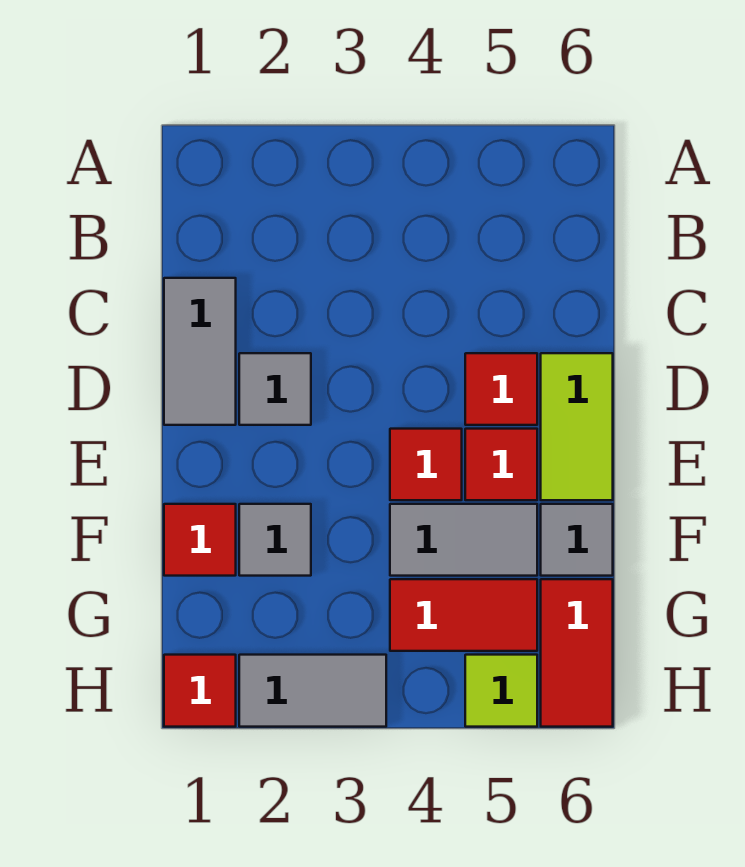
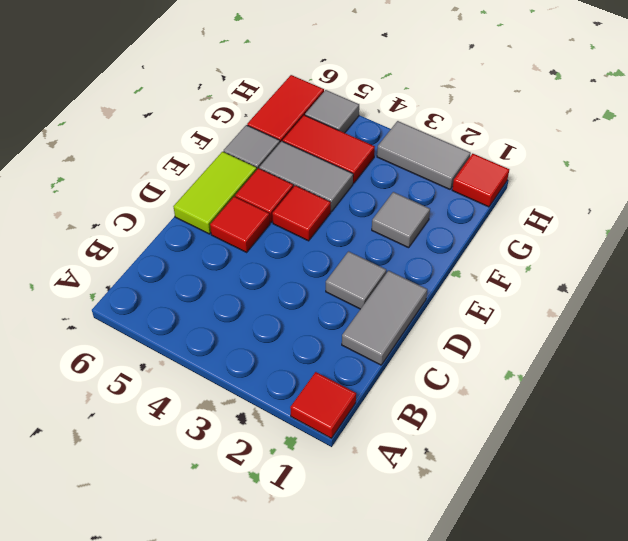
red tile F1 level 1 -> red tile A1 level 1
lime tile H5 level 1 -> grey tile H5 level 1

